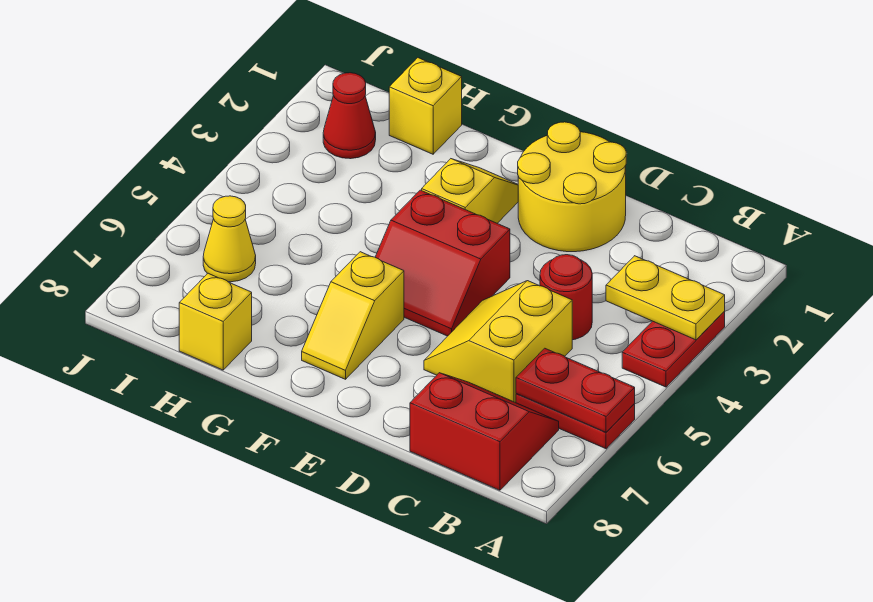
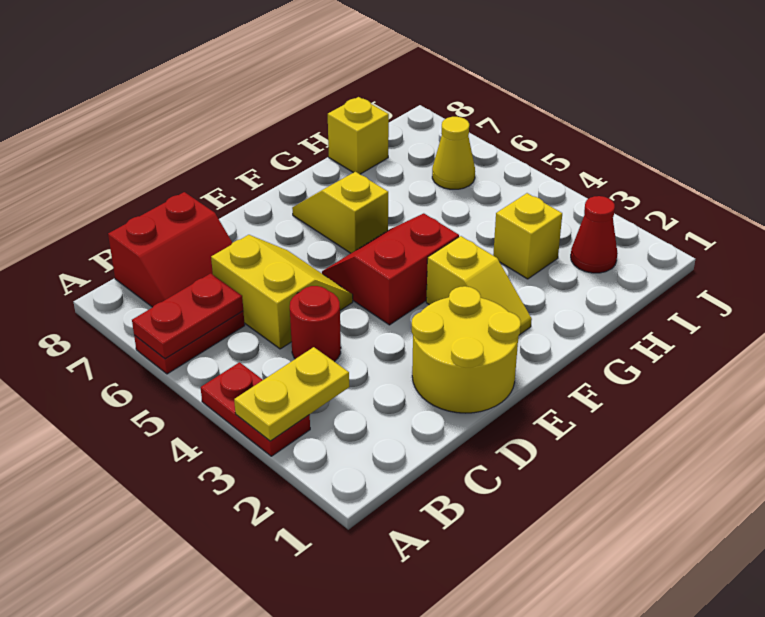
yellow brick H1 level 1 -> yellow brick H3 level 1

